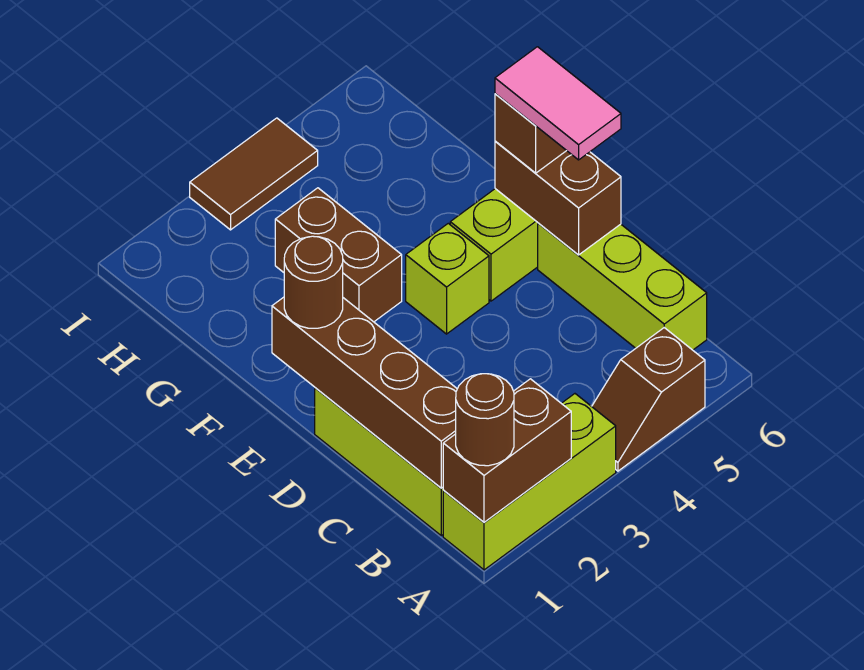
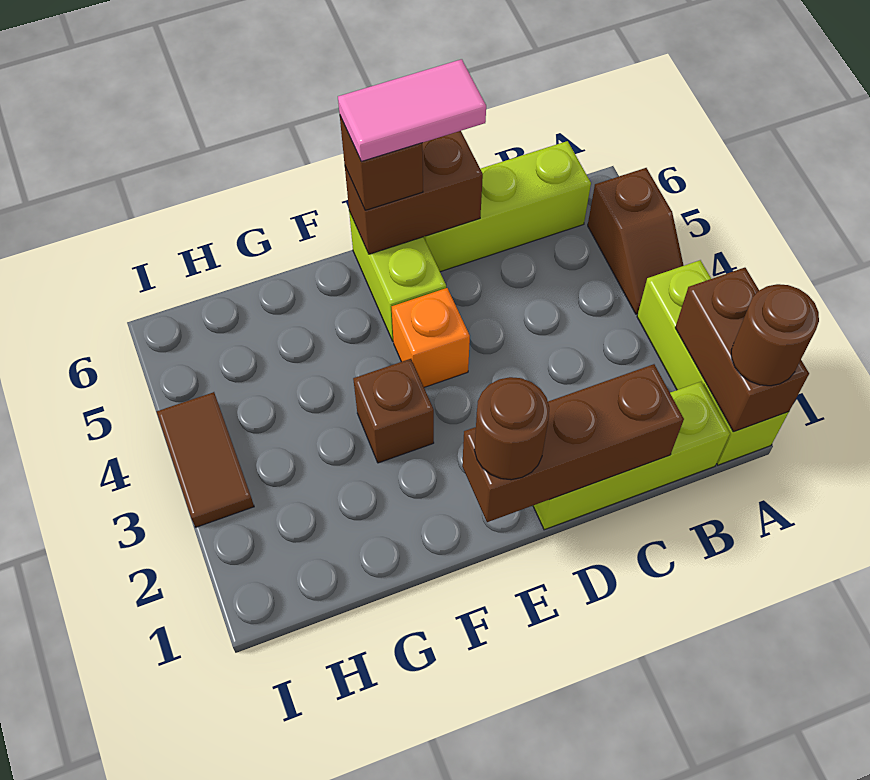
brown brick B1:E1 level 2 -> brown brick C1:E1 level 2
lime brick E4 level 1 -> orange brick E4 level 1
brown brick F3:G3 level 1 -> brown brick F3 level 1

